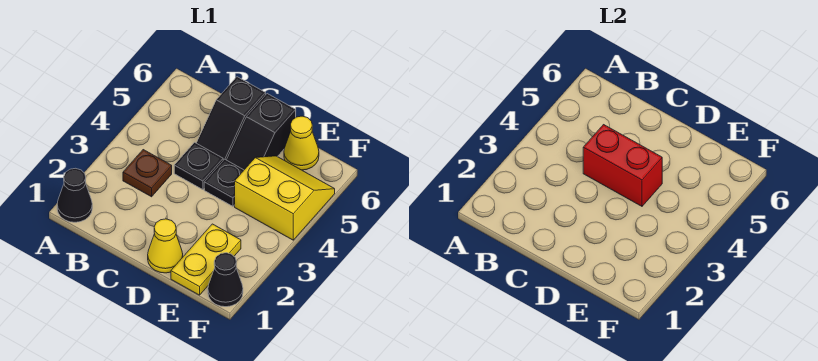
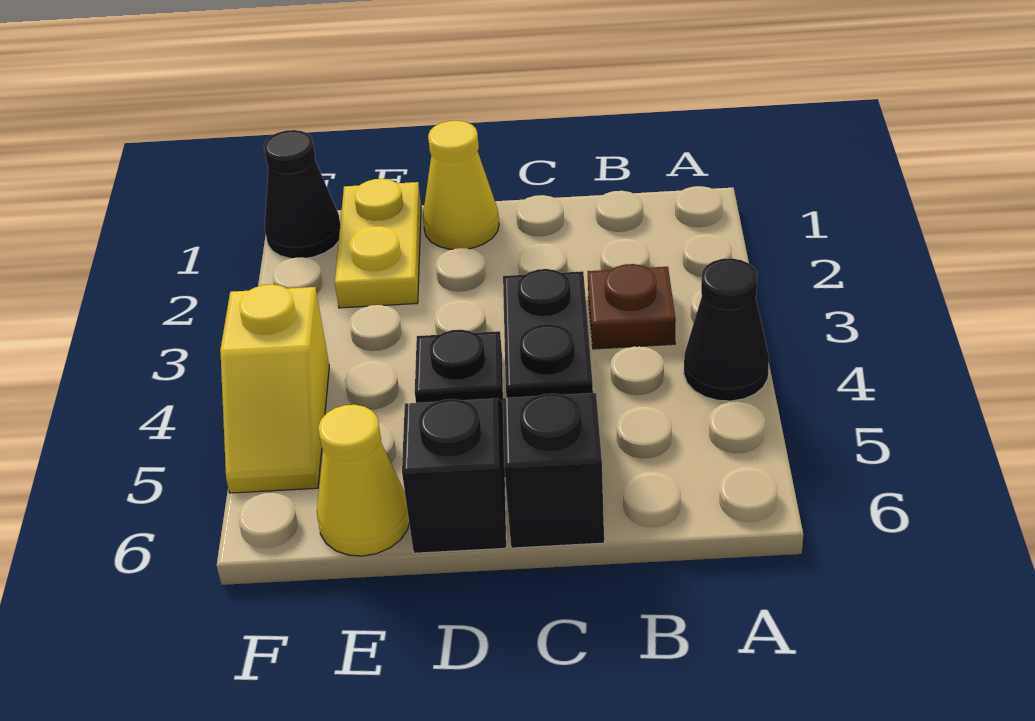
black cone A1 level 1 -> black cone A4 level 1
black plate C4 level 1 -> black plate C3:C4 level 1
red brick C4:D4 level 2 -> none
yellow slope E4:F5 level 1 top 4 -> yellow slope F4:F5 level 1 top 4

